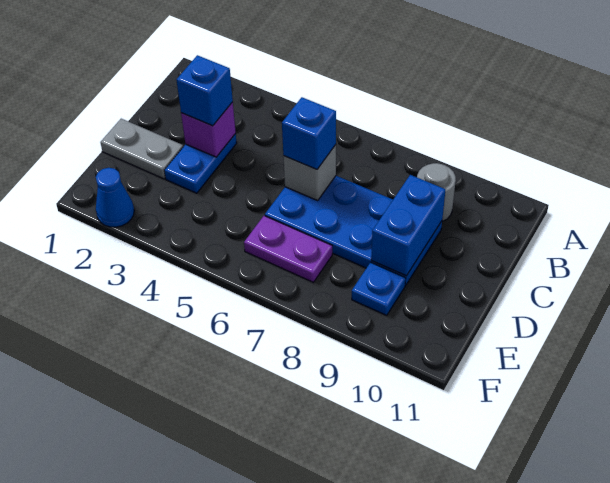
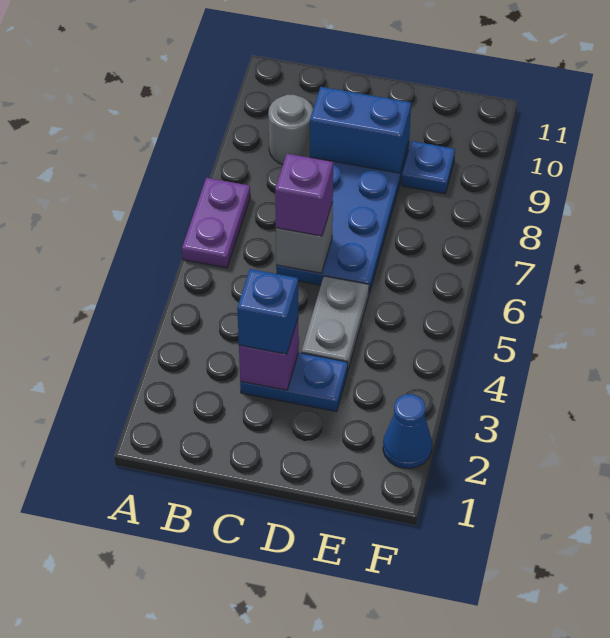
blue brick C6 level 3 -> purple brick C6 level 3
grey plate D1:D2 level 1 -> grey plate D4:D5 level 1
purple plate E6:E7 level 1 -> purple plate A6:A7 level 1

